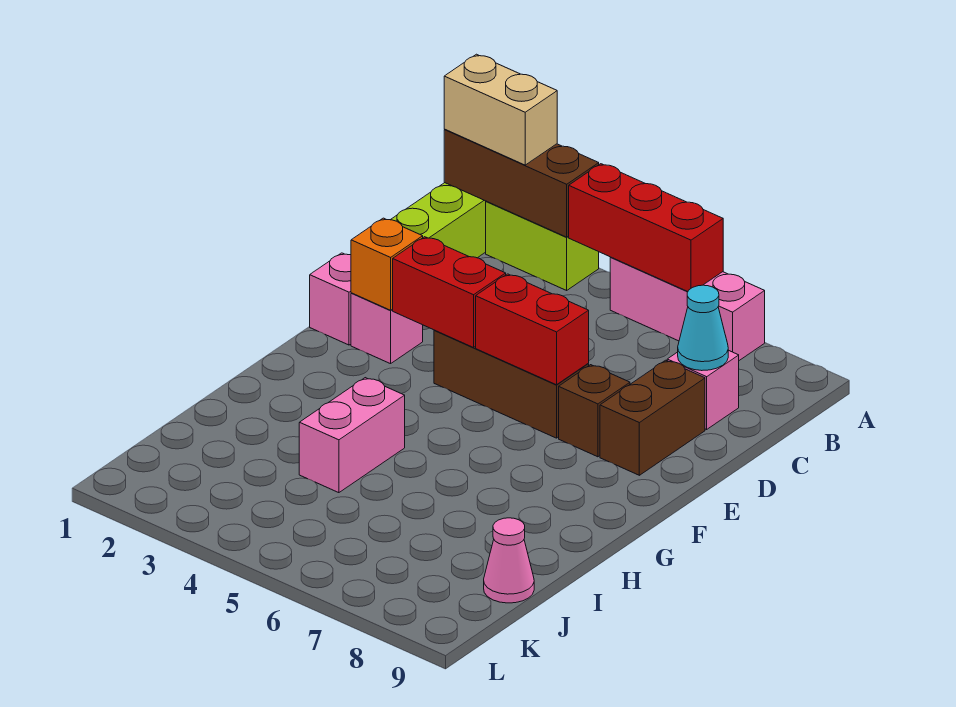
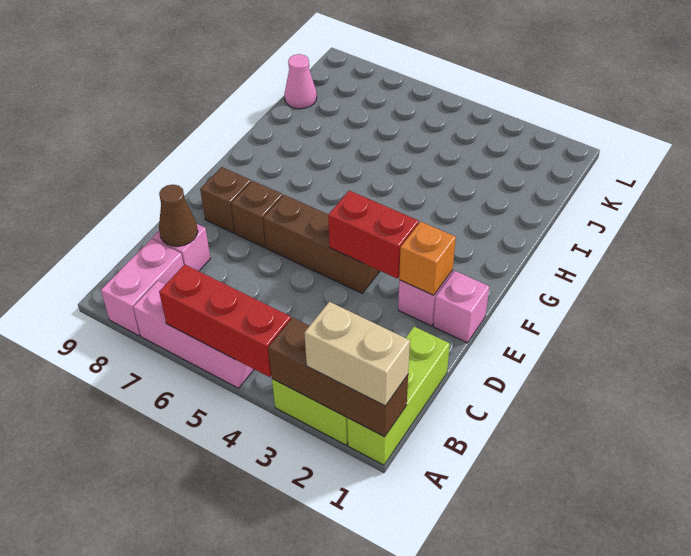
cyan cone C8 level 2 -> brown cone C8 level 2
brown brick D8:E8 level 1 -> brown brick E8 level 1
red brick E5:E6 level 2 -> none
pink brick H4:I4 level 1 -> pink brick A8:B8 level 1

